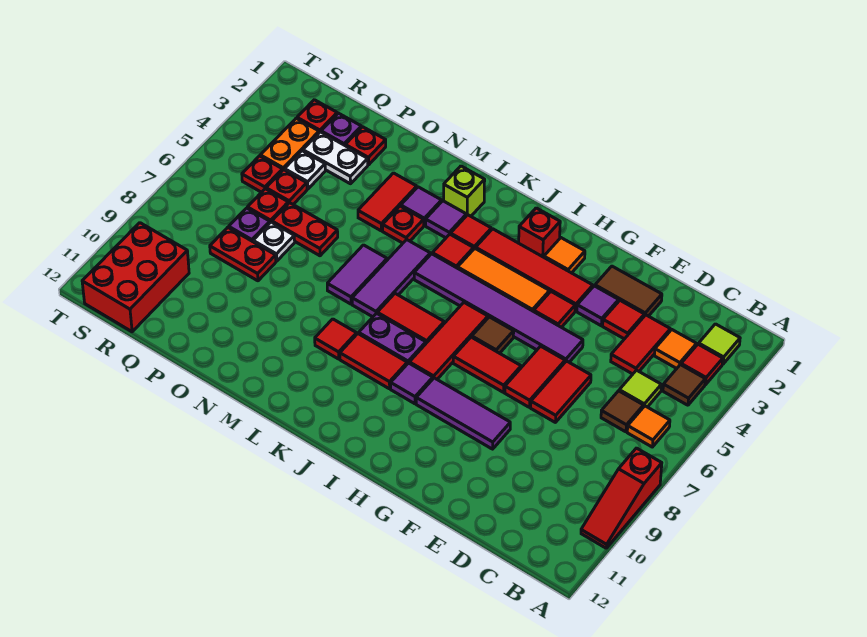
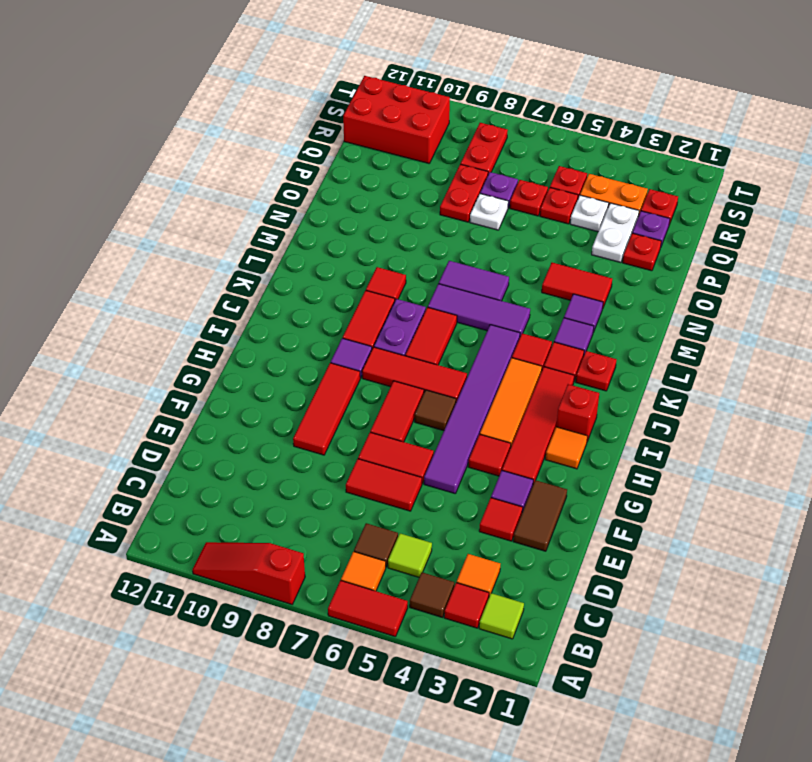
red tile D3:D4 level 1 -> red tile A5:A6 level 1
purple tile F9:H9 level 1 -> red tile F9:H9 level 1
lime brick L2 level 1 -> none
red plate M4 level 1 -> red plate K2 level 1
red plate O6:P6 level 1 -> red plate R8:S8 level 1

